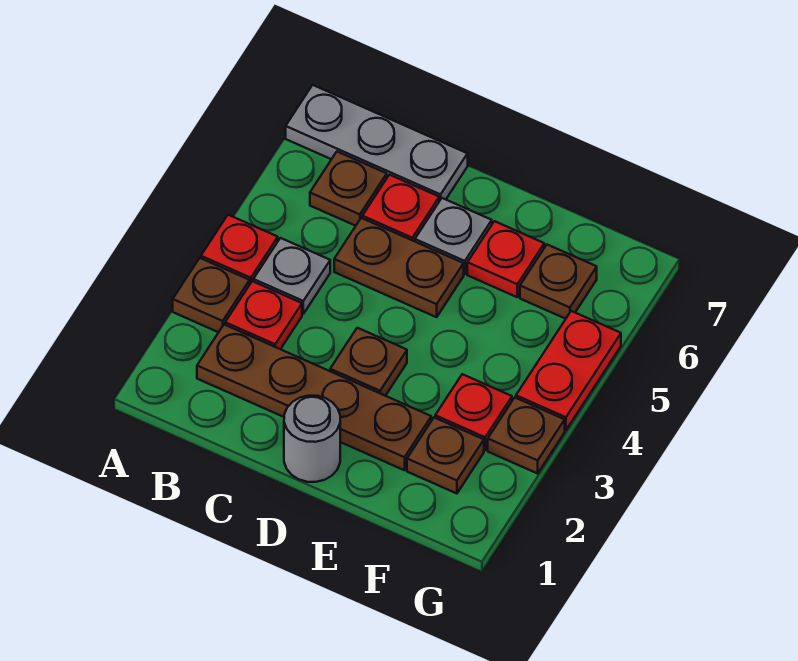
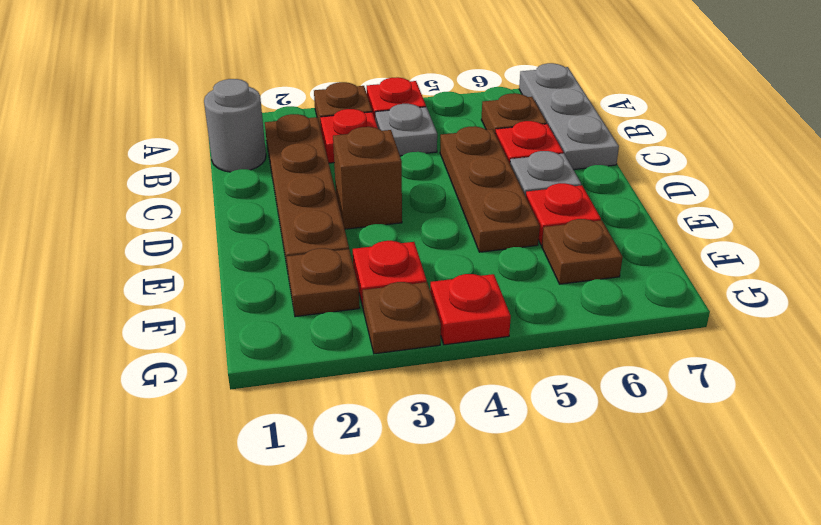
brown plate C5:D5 level 1 -> brown plate C5:E5 level 1
grey round brick D1 level 1 -> grey round brick B1 level 1
brown plate D3 level 1 -> brown brick D3 level 1
red plate G4:G5 level 1 -> red plate G4 level 1

